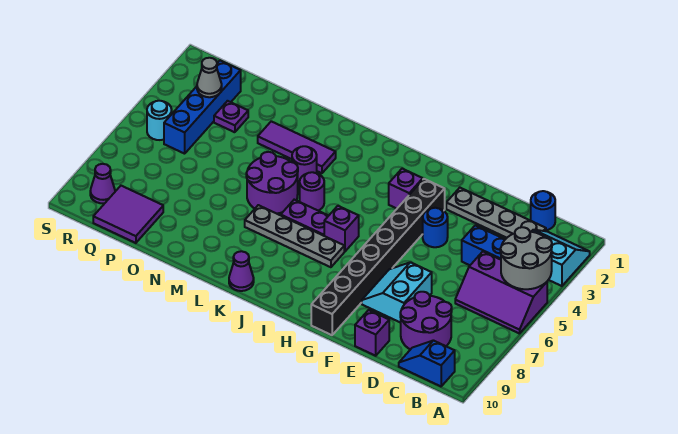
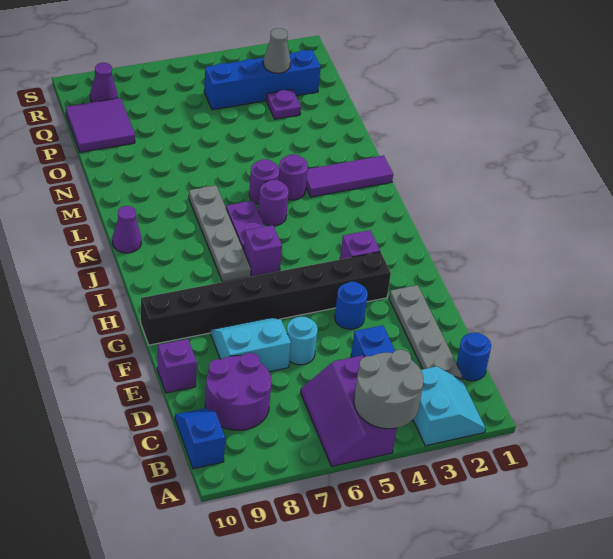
purple tile L3:N3 level 1 -> purple tile L1:L3 level 1
purple round brick L5:M6 level 1 -> purple round brick L5 level 1
cyan round brick R5 level 1 -> cyan round brick E6 level 1

